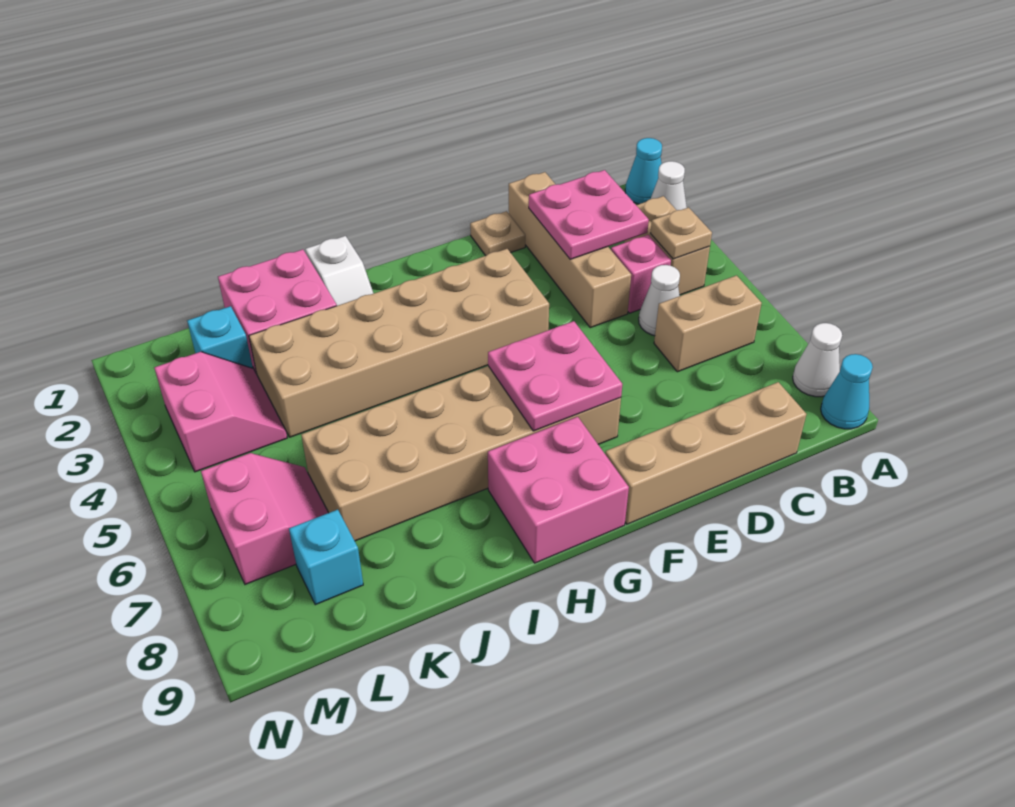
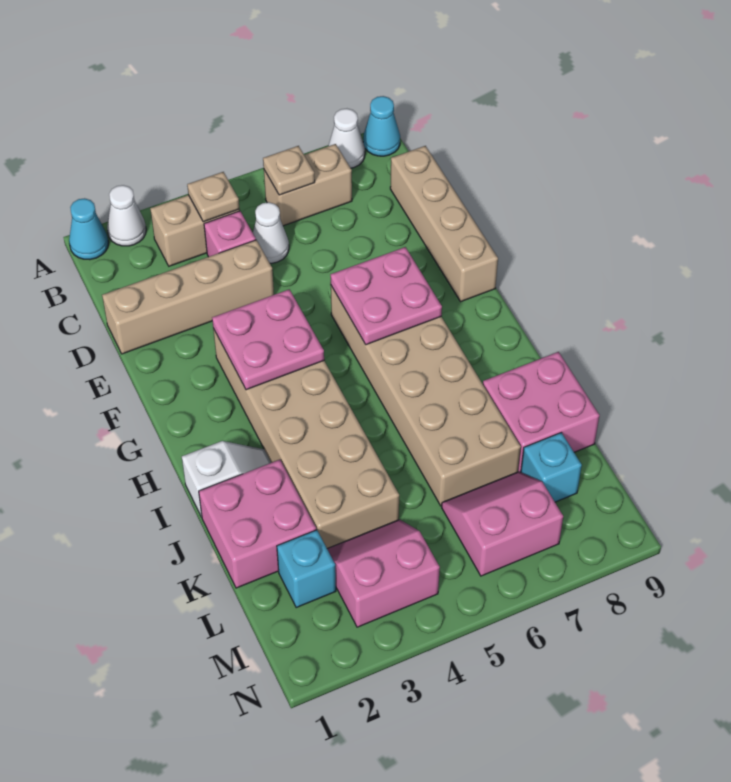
tan brick B6:C6 level 1 -> tan brick B6:B7 level 1
pink plate C2:D3 level 2 -> pink plate F3:G4 level 2
tan plate E1 level 1 -> tan plate B6 level 2
pink brick G8:H9 level 1 -> pink brick J8:K9 level 1

